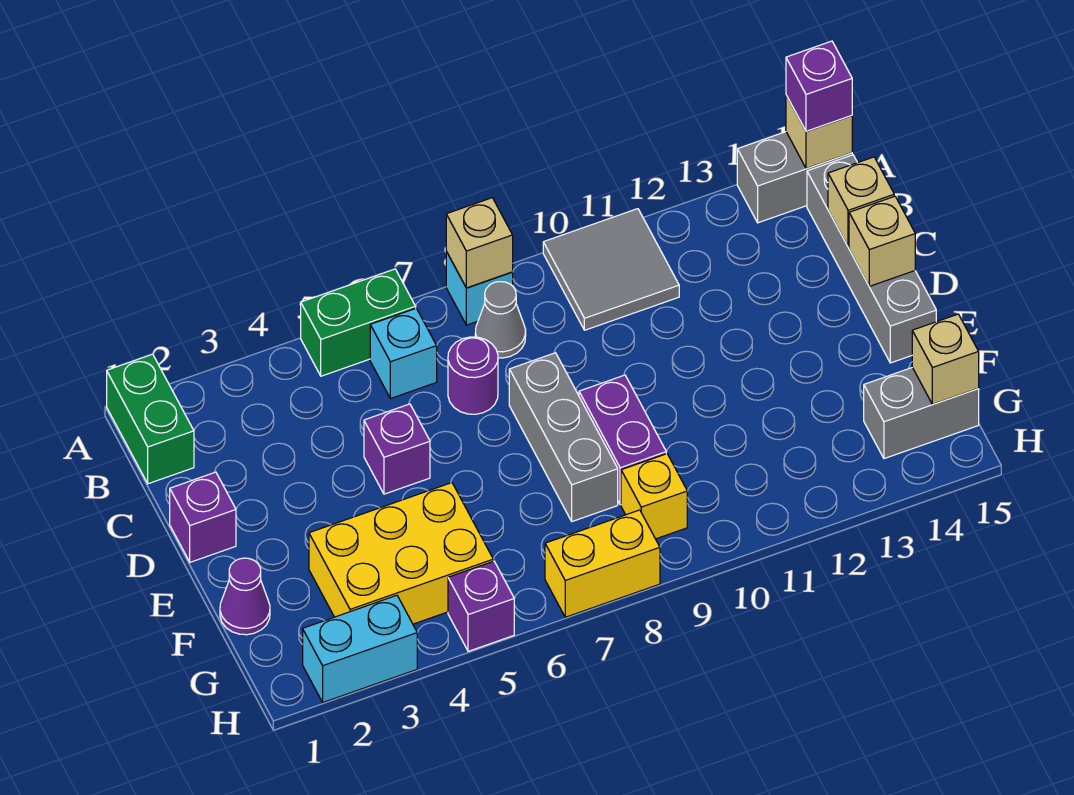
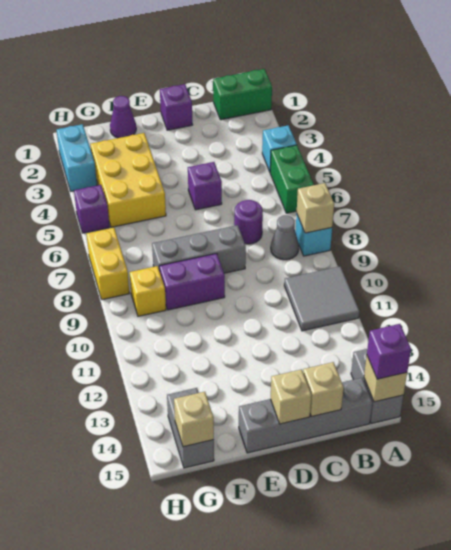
cyan brick B6 level 1 -> cyan brick A4 level 1

